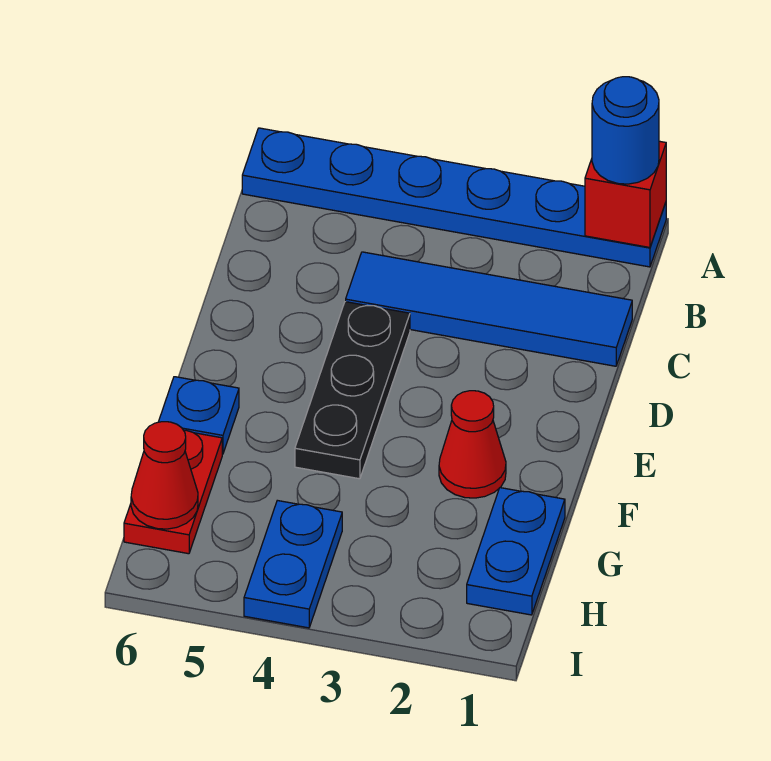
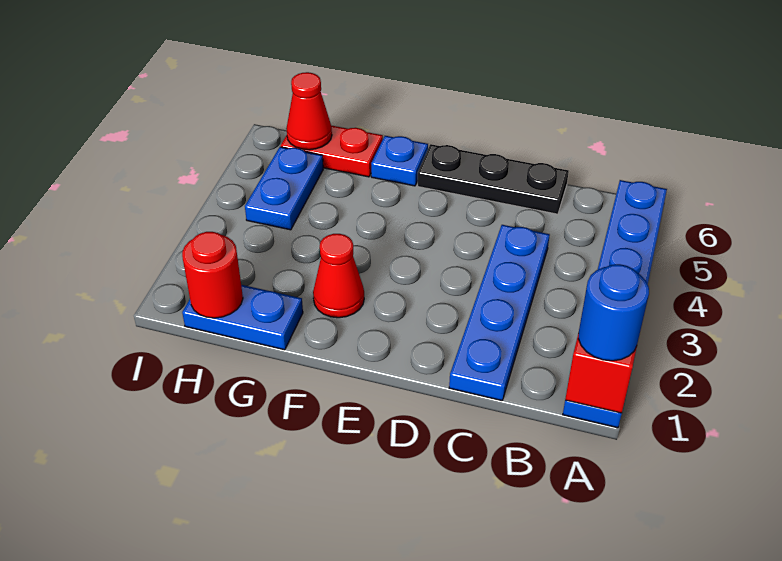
blue tile C1:C4 level 1 -> blue plate C1:C4 level 1
black plate D4:F4 level 1 -> black plate C6:E6 level 1
none -> red round brick H1 level 2
blue plate H4:I4 level 1 -> blue plate H4:H5 level 1

